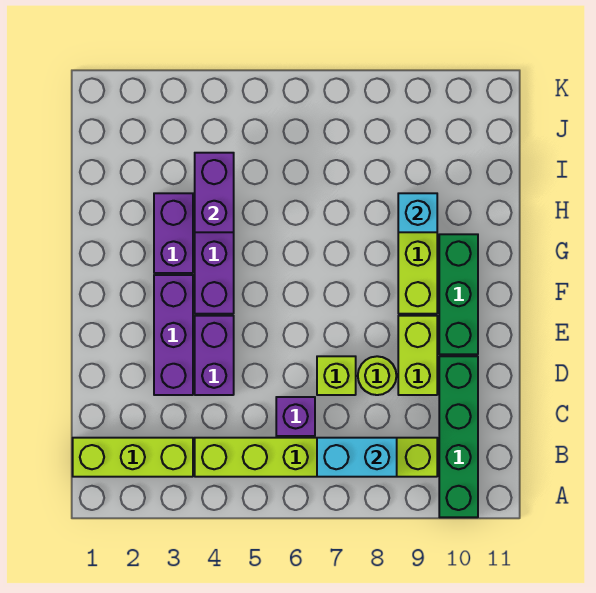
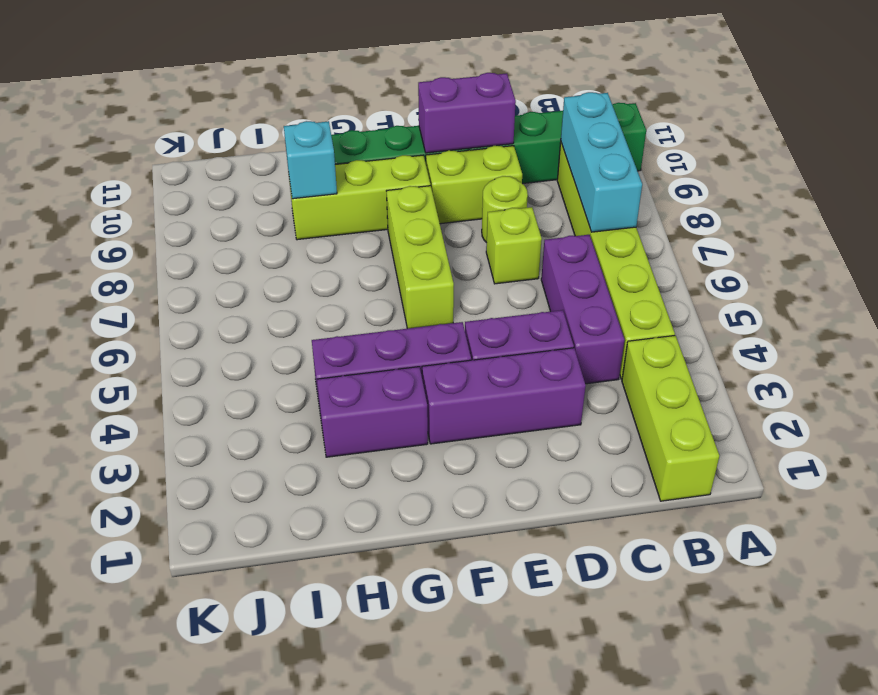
cyan brick B7:B8 level 2 -> cyan brick B7:B9 level 2
purple brick C6 level 1 -> purple brick C4:C6 level 1
none -> lime brick F6:F8 level 1
purple brick H4:I4 level 2 -> purple brick D10:E10 level 2

